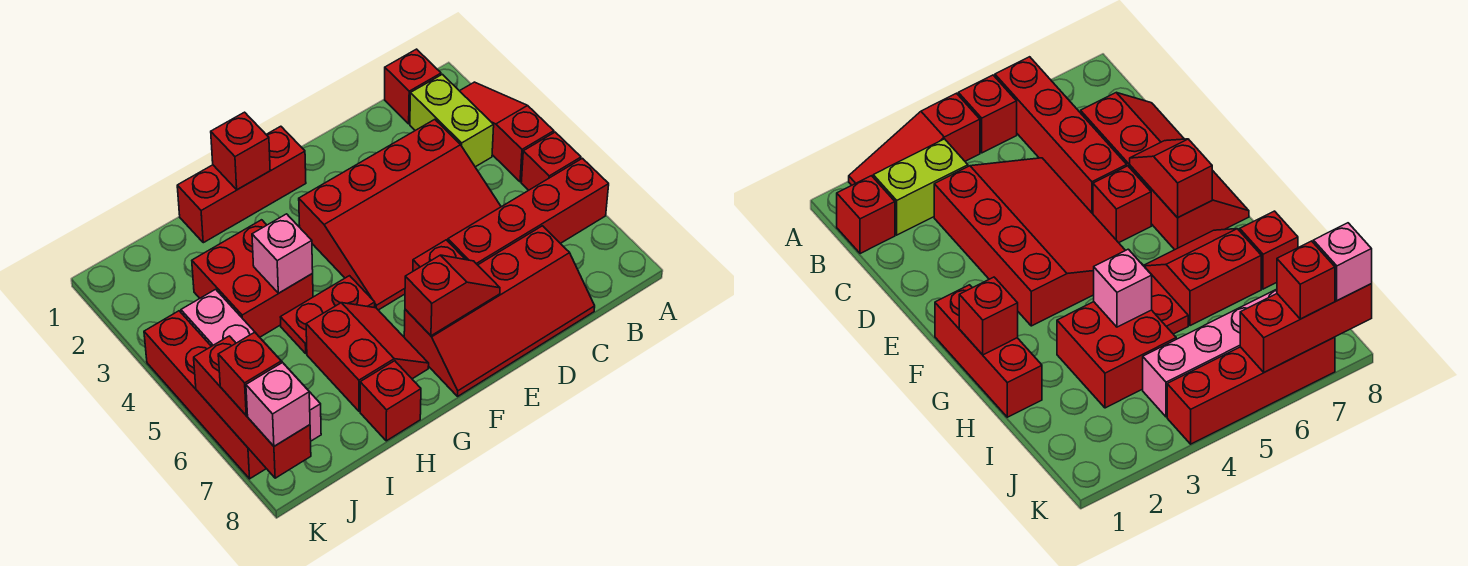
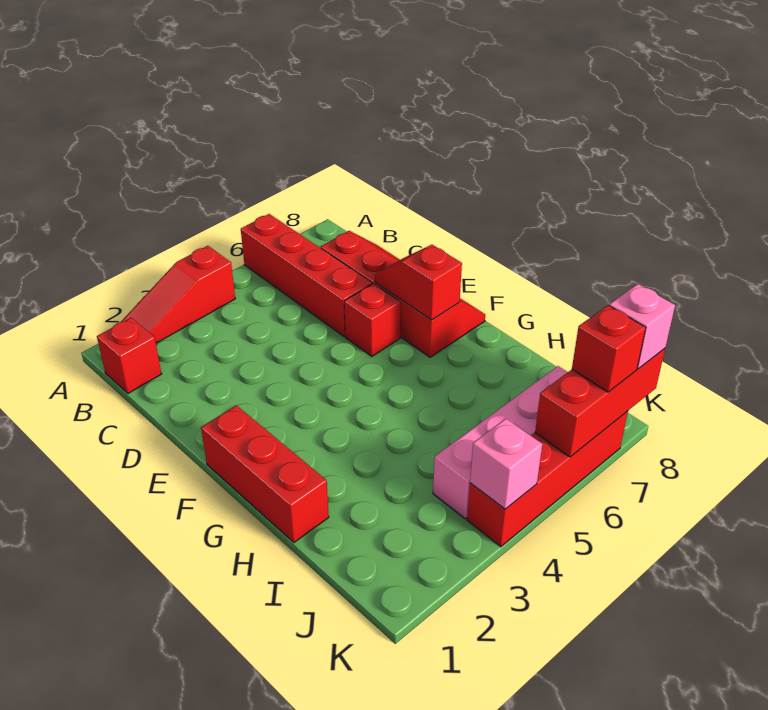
red brick A5 level 1 -> none
lime brick B2:B3 level 1 -> none
red slope C3:F5 level 1 top 3 -> none
red brick G1 level 2 -> none
red plate G5:H5 level 1 -> none
red slope G6:H7 level 1 top H -> none
red brick H3:I4 level 1 -> none
pink brick H4 level 2 -> pink brick K4 level 2
red brick H8 level 1 -> none

